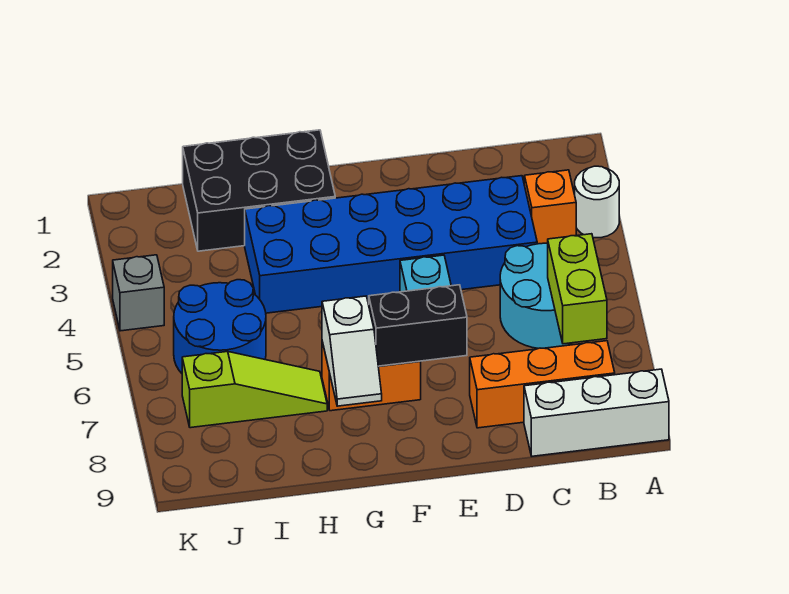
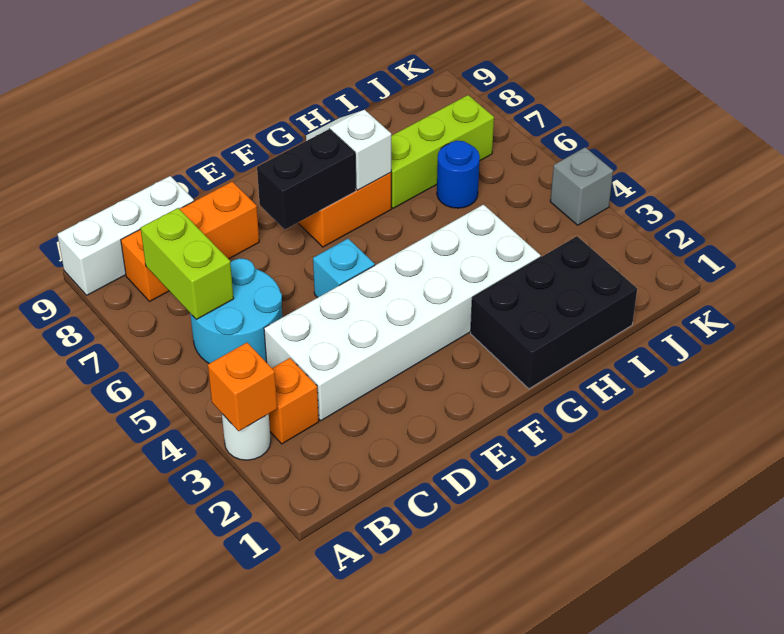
none -> orange brick A3 level 2
blue brick C3:H4 level 1 -> white brick C3:H4 level 1
lime slope H7:J7 level 1 top J -> lime brick H7:J7 level 1
blue round brick I5:J6 level 1 -> blue round brick I6 level 1

